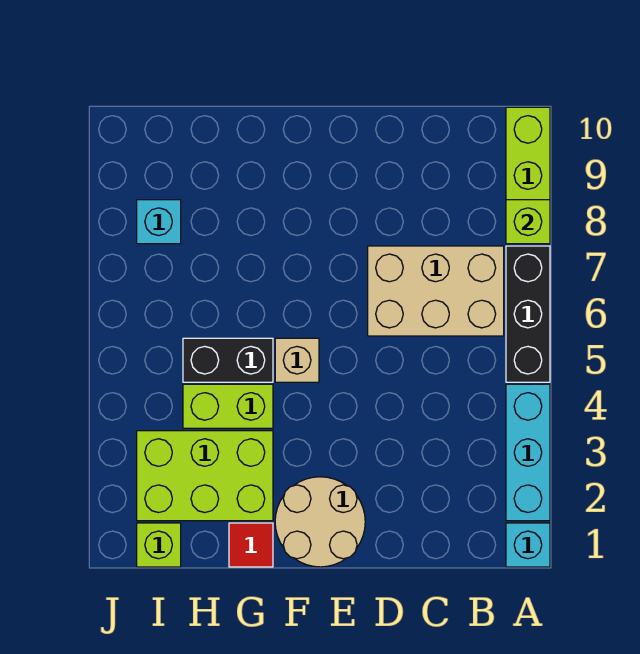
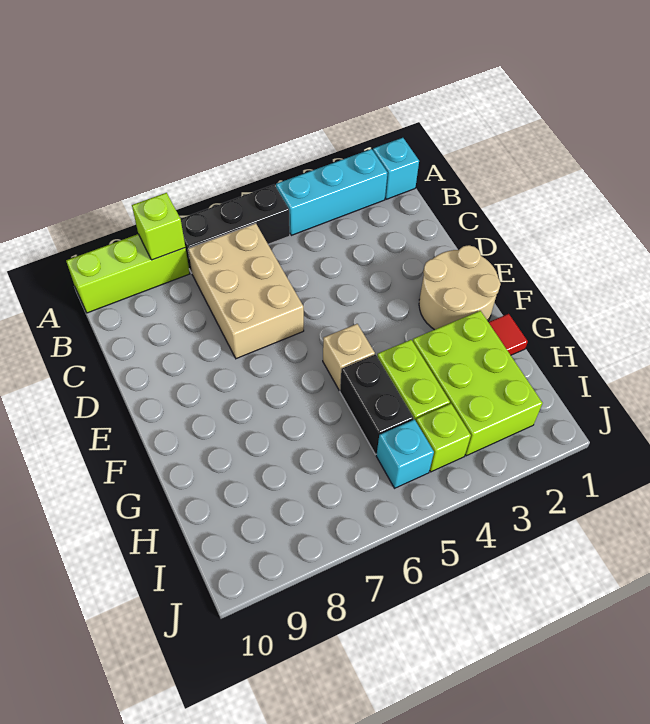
lime brick I1 level 1 -> lime brick I4 level 1
cyan brick I8 level 1 -> cyan brick I5 level 1

